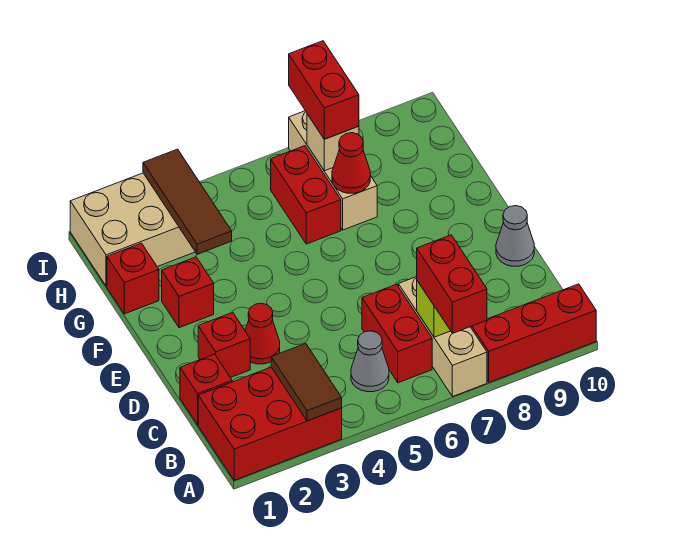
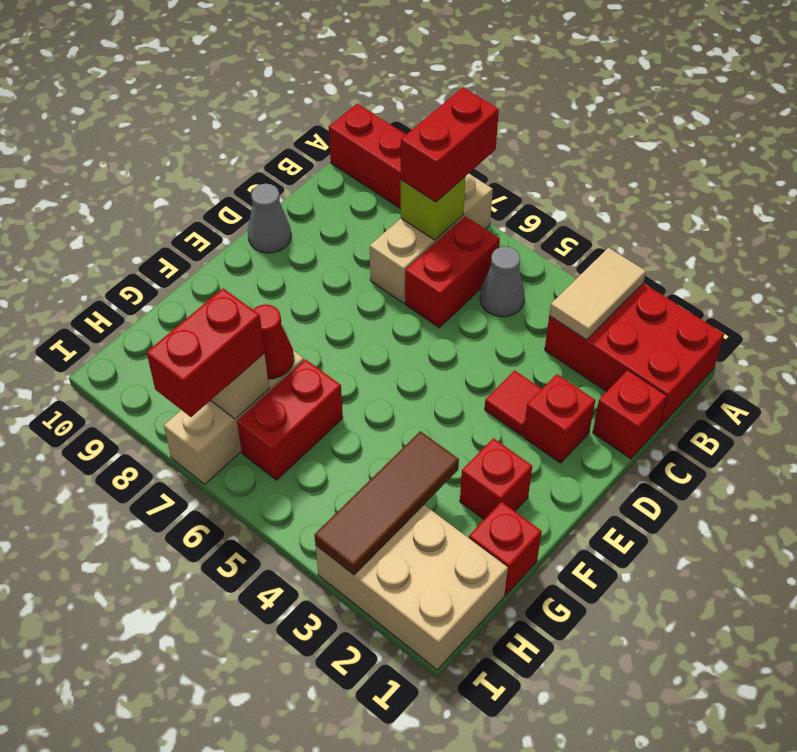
brown tile A3:B3 level 2 -> tan tile A3:B3 level 2
red cone D3 level 1 -> red tile D3 level 1

